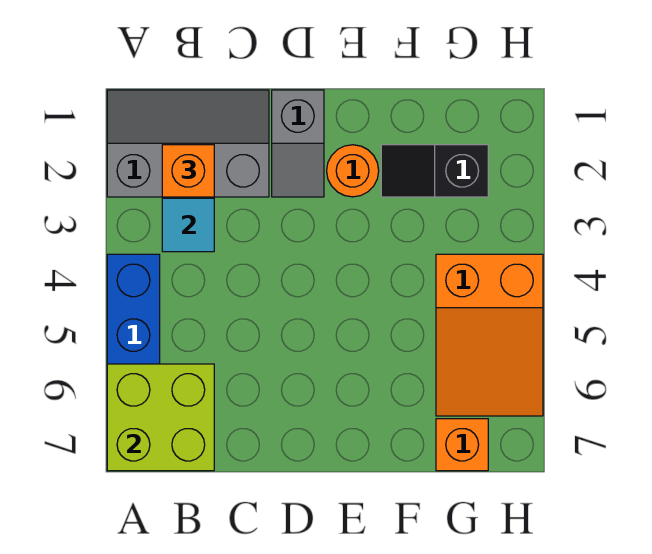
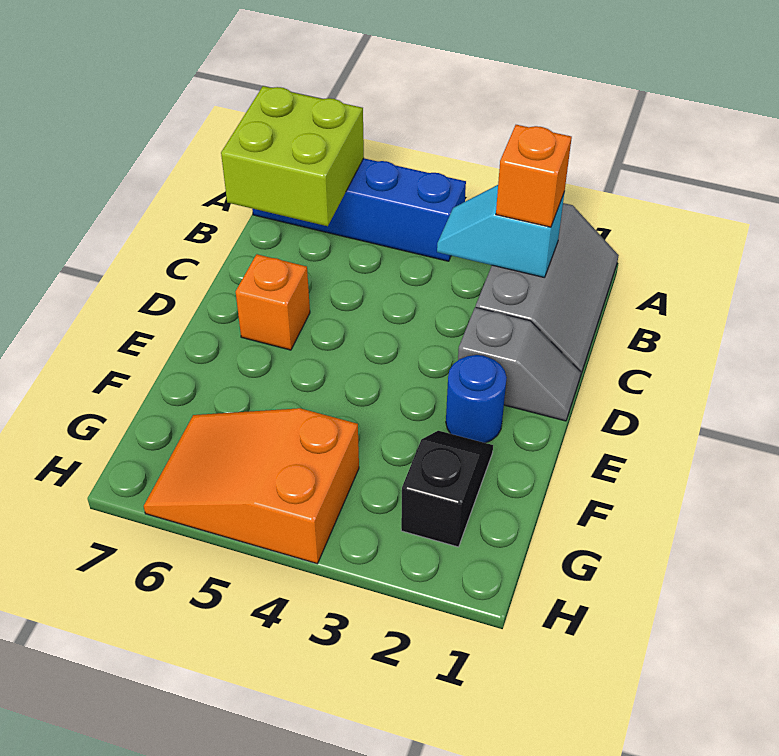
grey slope D1:D2 level 1 top 1 -> grey slope D1:D2 level 1 top 2
orange round brick E2 level 1 -> blue round brick E2 level 1
orange brick G7 level 1 -> orange brick D6 level 1

